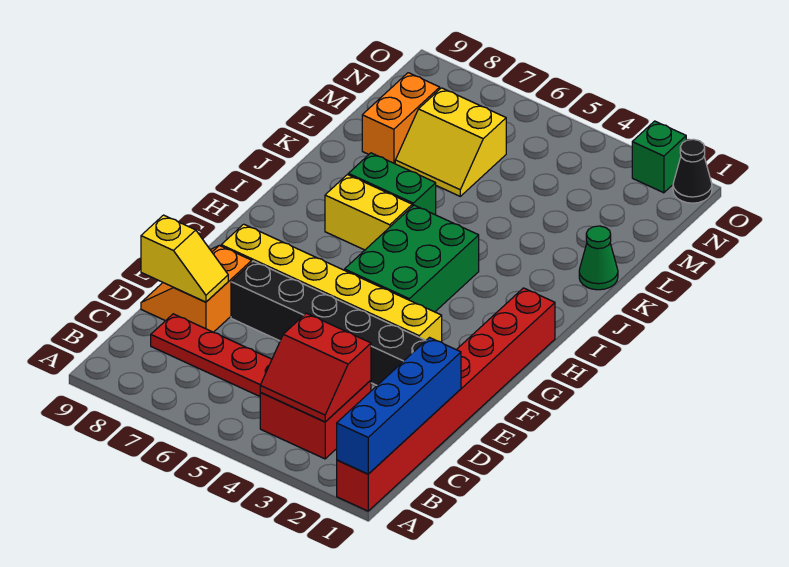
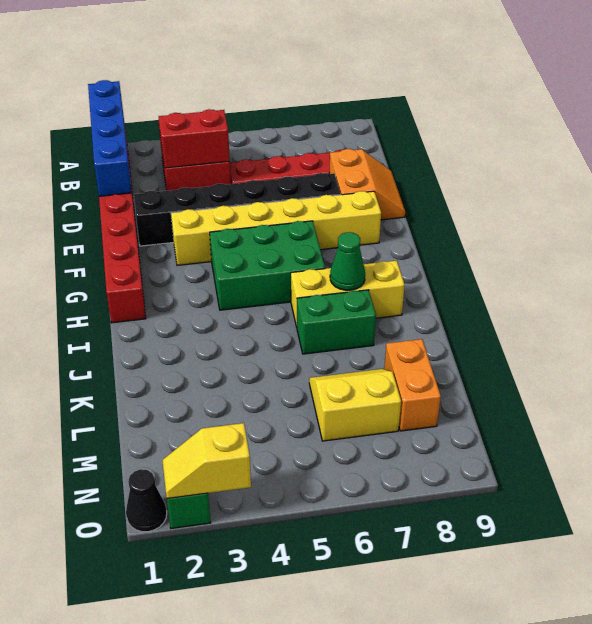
yellow slope D8:D9 level 2 top 9 -> yellow slope O2:O3 level 2 top 3
green brick G4:I5 level 1 -> green brick G4:H6 level 1
yellow brick I6:I7 level 1 -> yellow brick I6:I8 level 1
green cone K1 level 1 -> green cone I7 level 2

